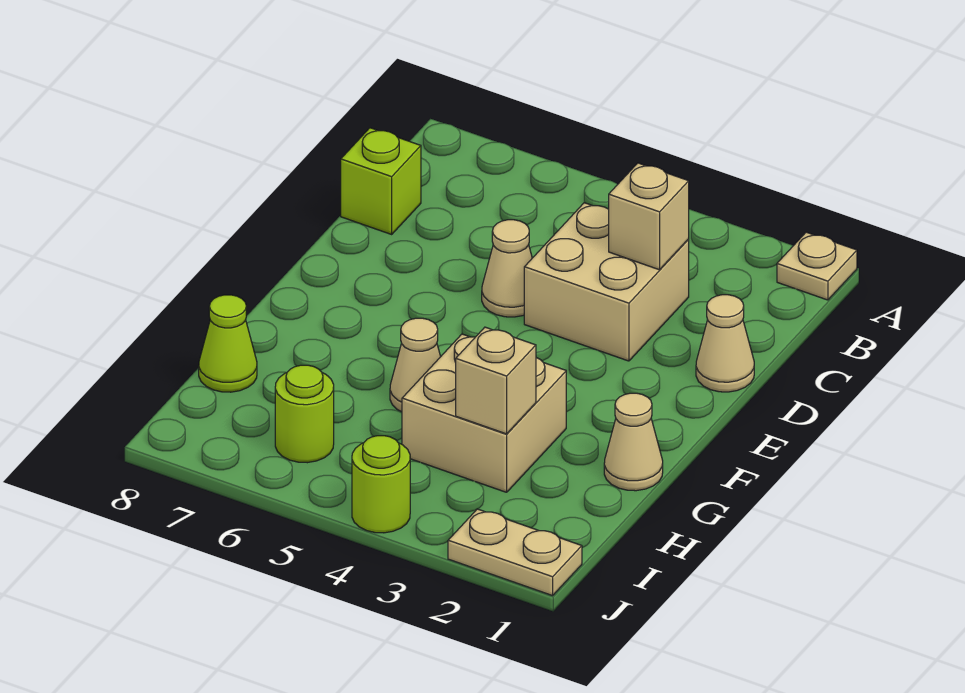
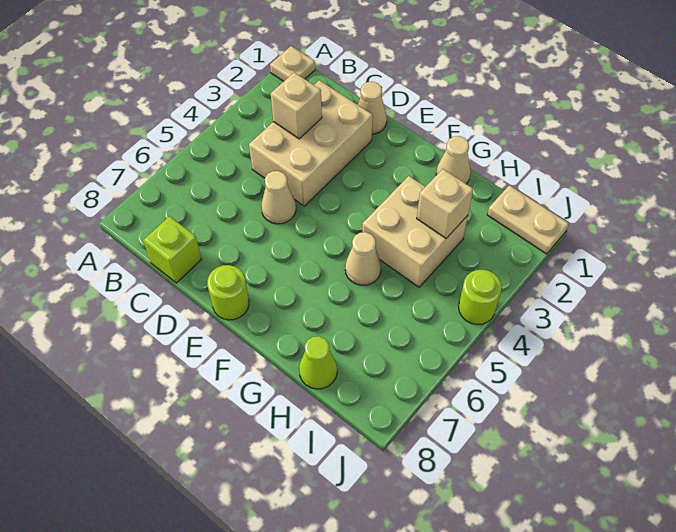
tan brick C3:D4 level 1 -> tan brick C2:D4 level 1
lime round brick I6 level 1 -> lime round brick E8 level 1
tan plate J1:J2 level 1 -> tan plate I1:J1 level 1

